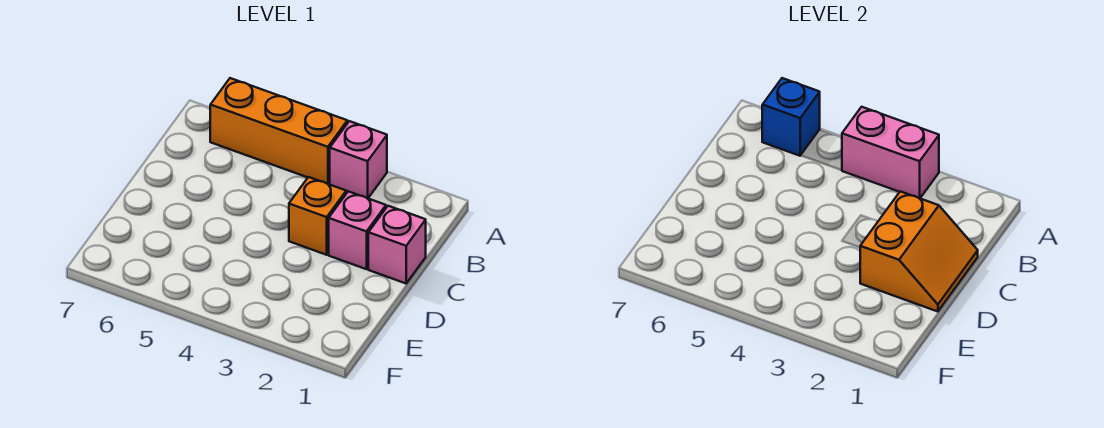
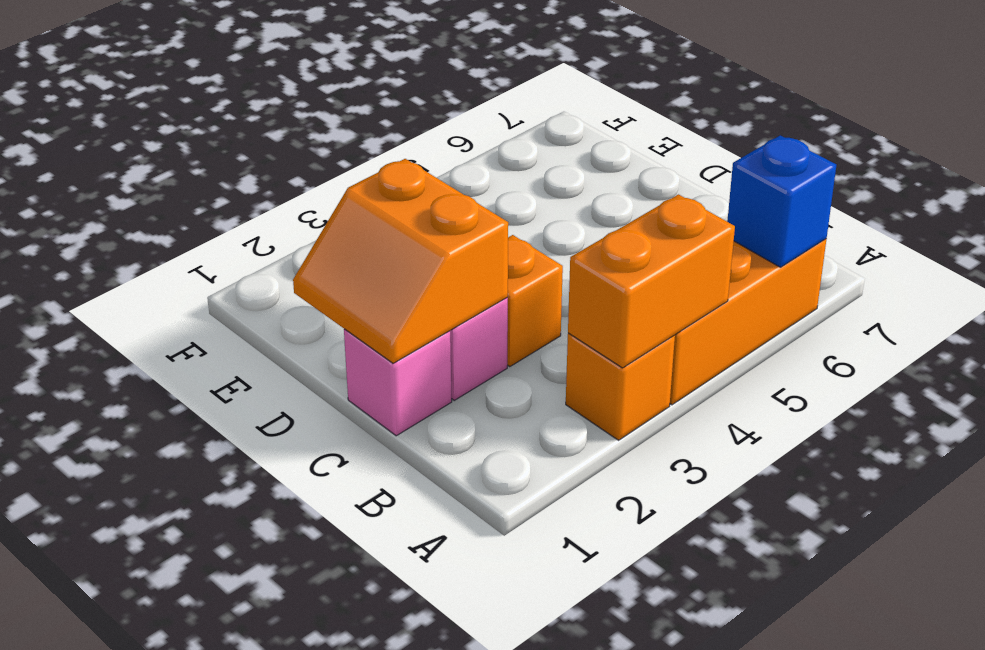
pink brick A3 level 1 -> orange brick A3 level 1
pink brick A3:A4 level 2 -> orange brick A3:A4 level 2

